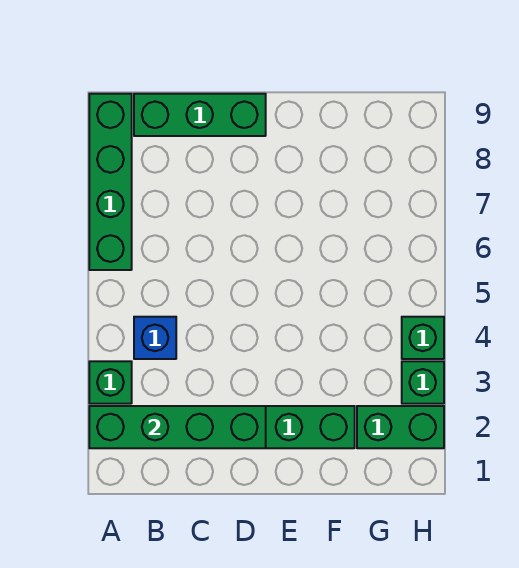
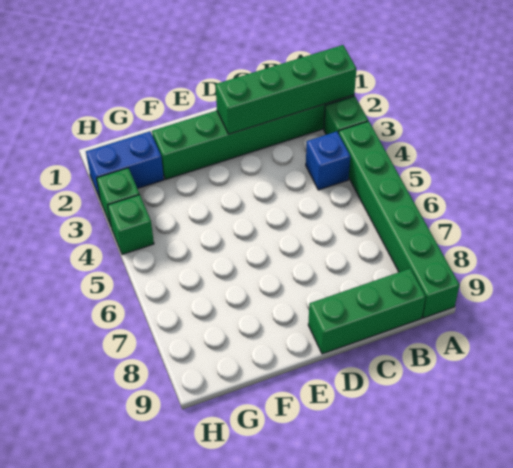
green brick A6:A9 level 1 -> green brick A4:A9 level 1
green brick G2:H2 level 1 -> blue brick G2:H2 level 1

